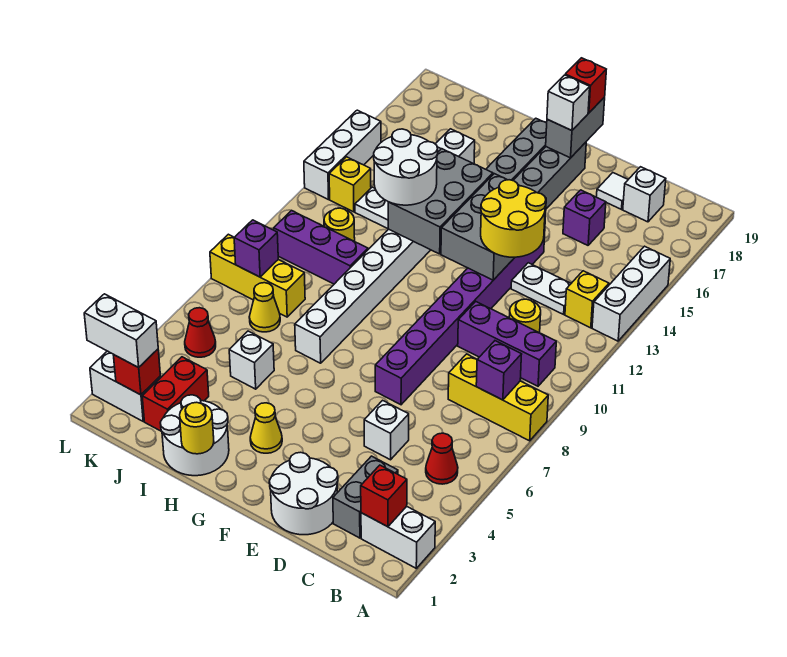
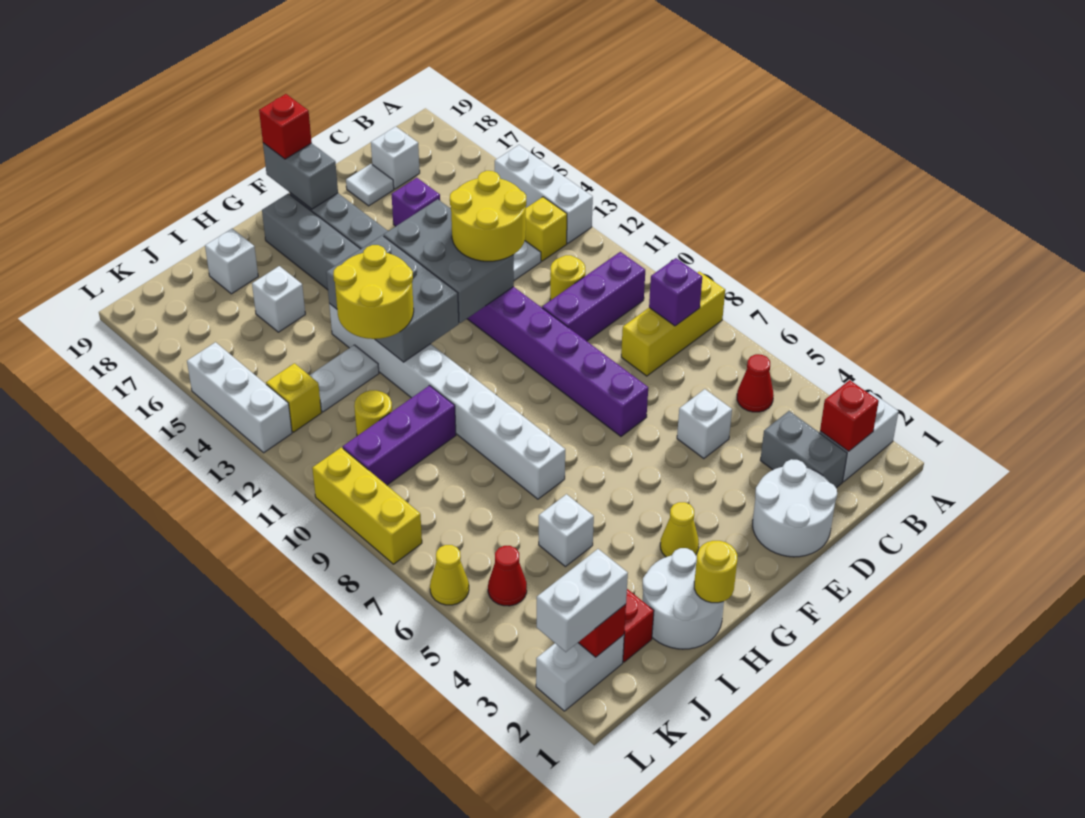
white brick F18 level 3 -> white brick I18 level 1
white round brick H12:I13 level 3 -> yellow round brick H12:I13 level 3
yellow cone J7 level 1 -> yellow cone L6 level 1
yellow brick J8:L8 level 1 -> yellow brick L8:L10 level 1
purple brick K8 level 2 -> none

